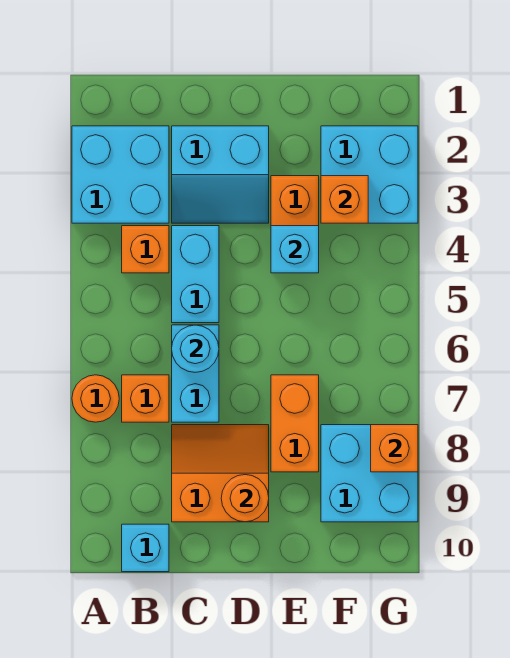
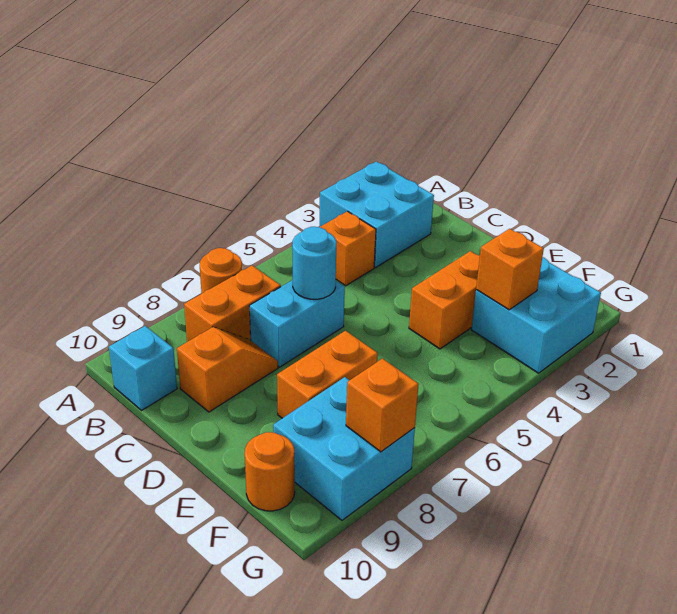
orange brick B7 level 1 -> orange brick B7:B8 level 1
cyan slope C2:D3 level 1 top 2 -> none
cyan brick C4:C5 level 1 -> none
orange slope C8:D9 level 1 top 9 -> orange slope C8:C9 level 1 top 9
orange round brick D9 level 2 -> orange round brick F10 level 1
cyan brick E4 level 2 -> none

